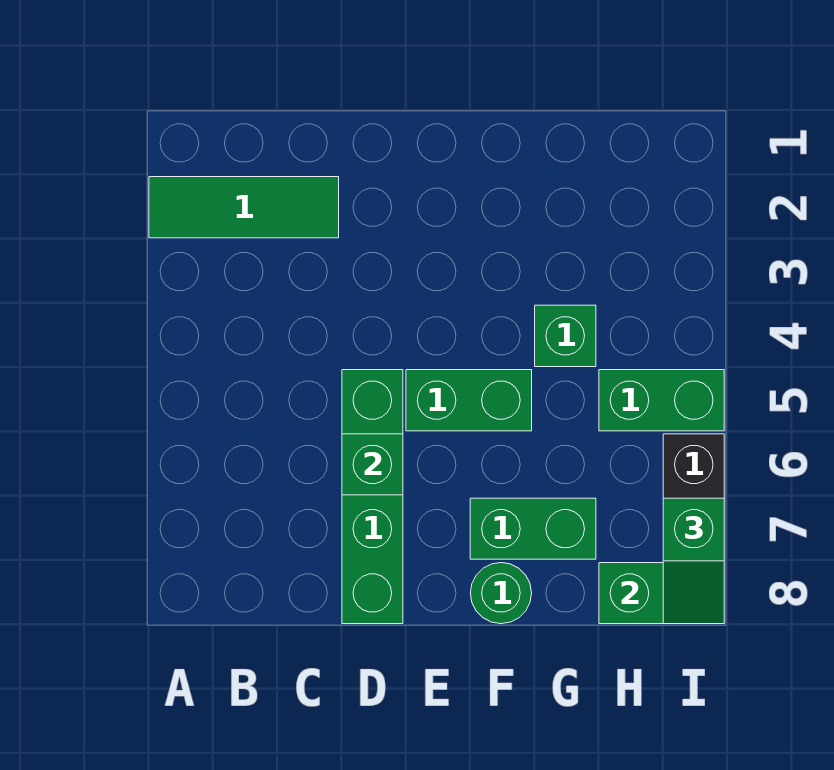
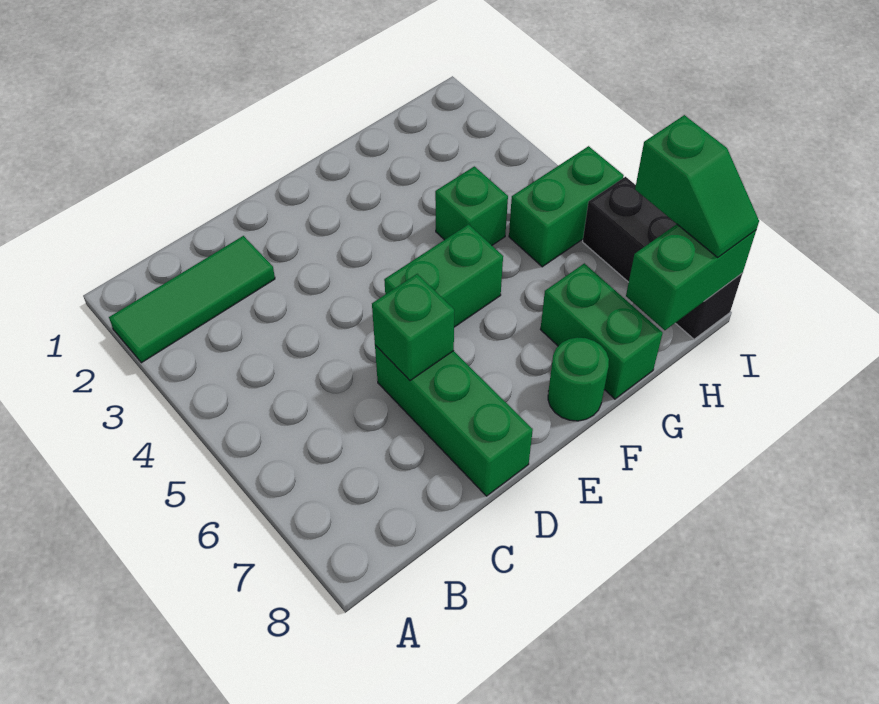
green brick D5:D8 level 1 -> green brick D6:D8 level 1
green brick F7:G7 level 1 -> green brick G7:G8 level 1

